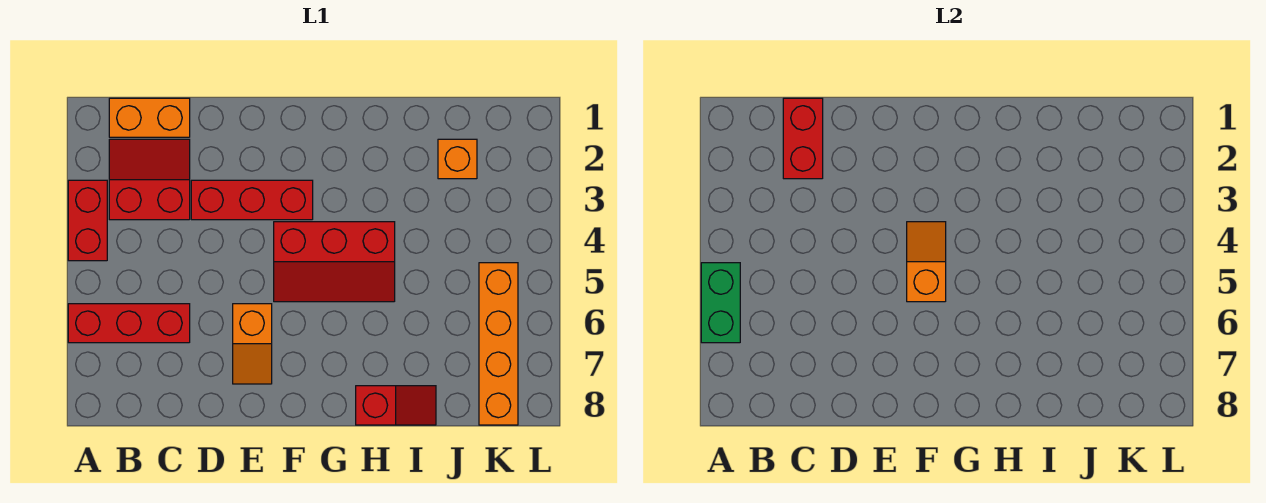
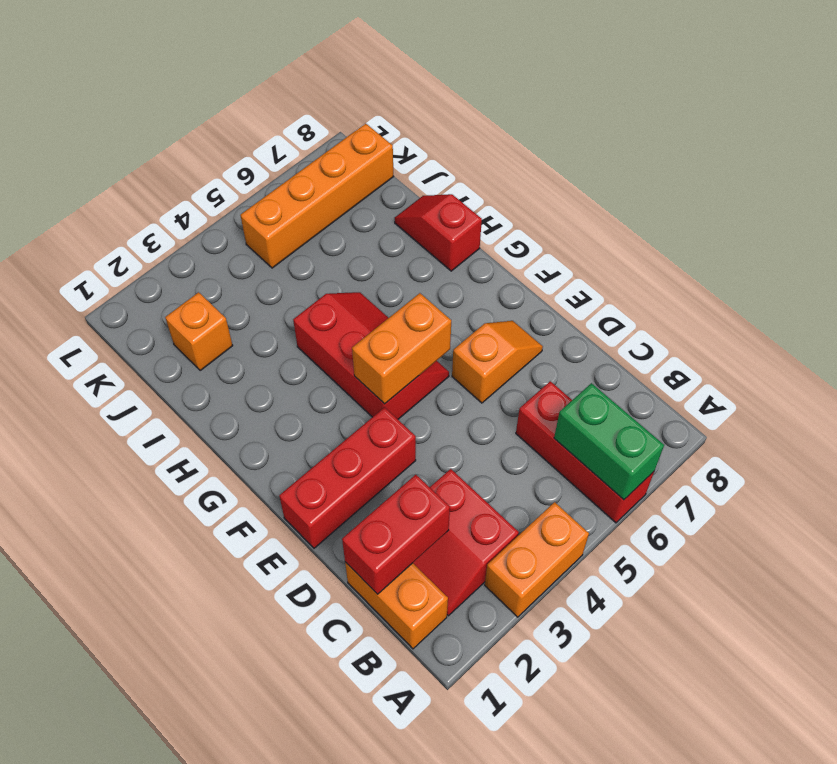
red brick A3:A4 level 1 -> orange brick A3:A4 level 1
green brick A5:A6 level 2 -> green brick A6:B6 level 2
red brick D3:F3 level 1 -> red brick E1:E3 level 1
orange slope F4:F5 level 2 top 5 -> orange brick F4:F5 level 2

